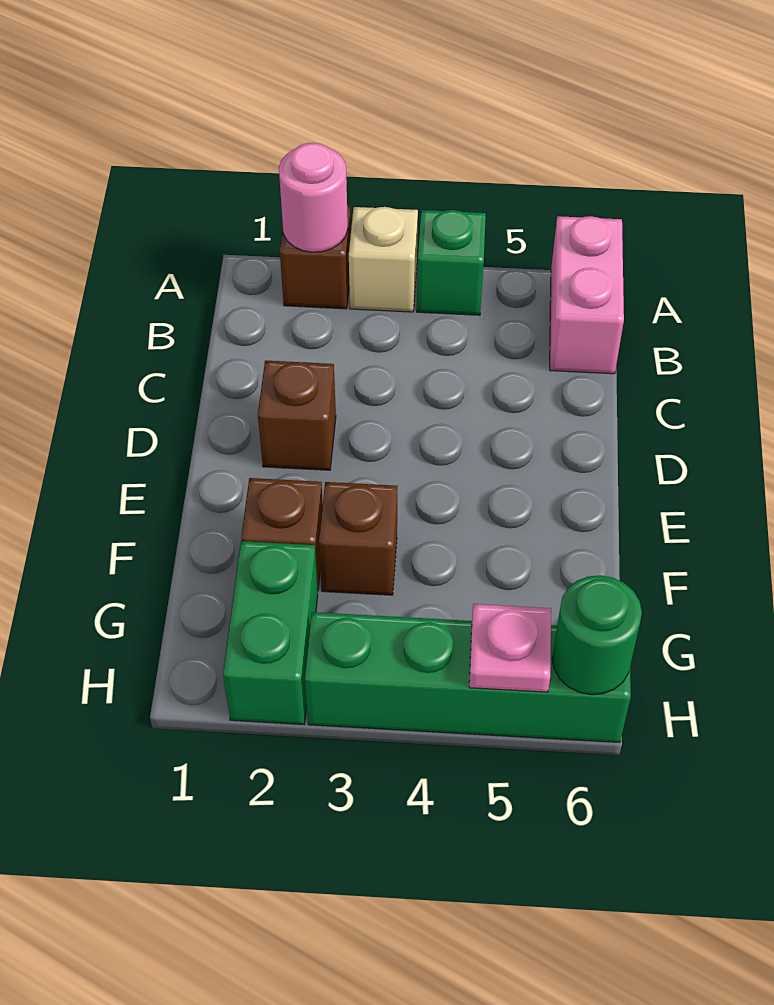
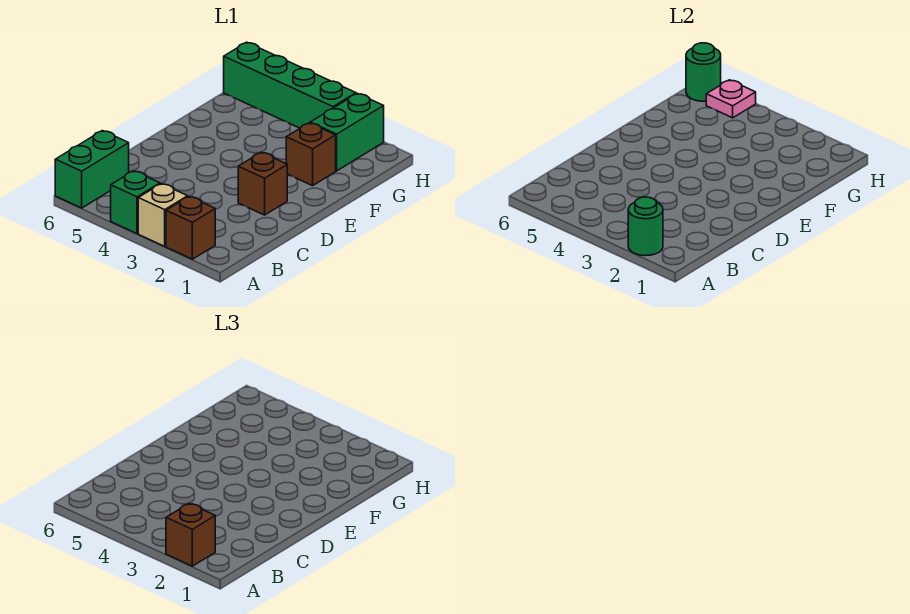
pink round brick A2 level 2 -> green round brick A2 level 2
pink brick A6:B6 level 1 -> green brick A6:B6 level 1
brown brick F3 level 1 -> brown brick A2 level 3

